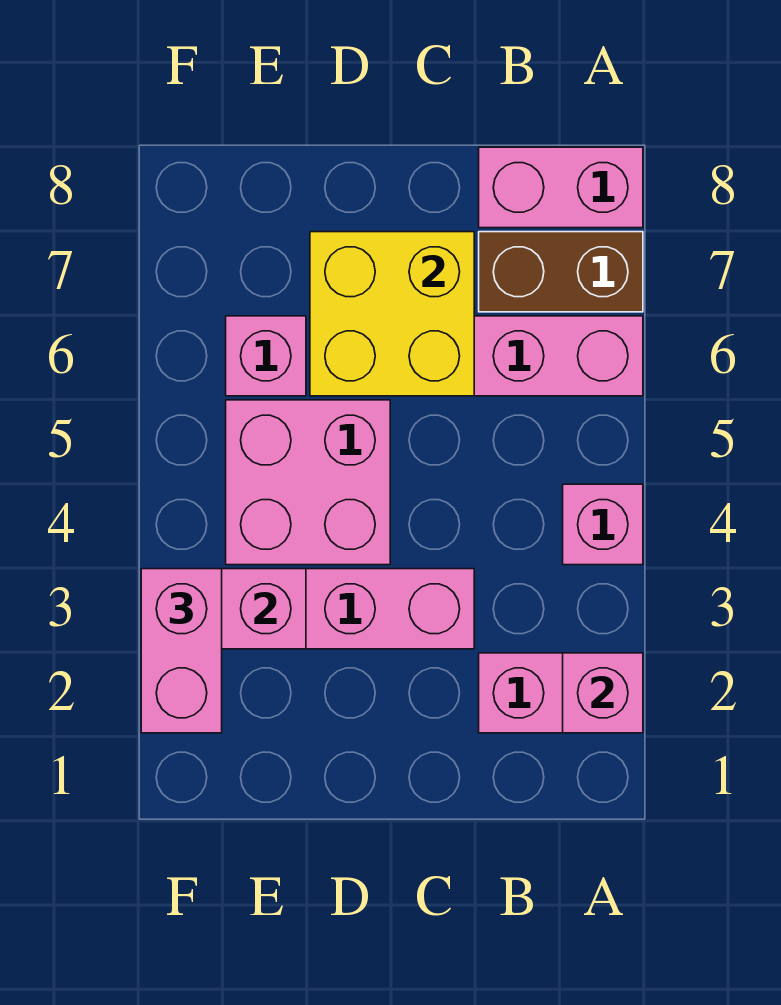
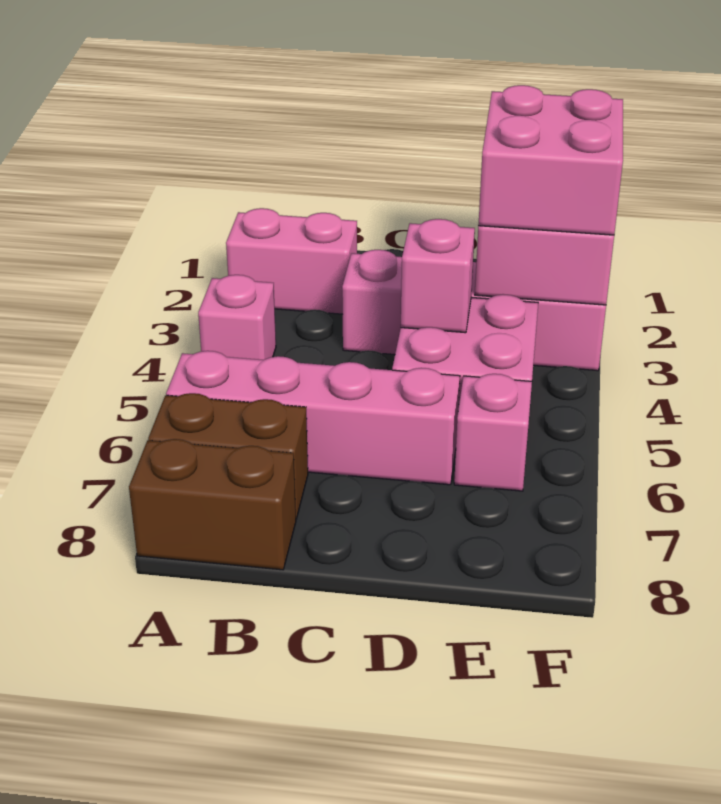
pink brick A2 level 2 -> pink brick D4 level 2
pink brick A8:B8 level 1 -> brown brick A8:B8 level 1
yellow brick C6:D7 level 2 -> none
pink brick F2:F3 level 3 -> pink brick E2:F3 level 3

